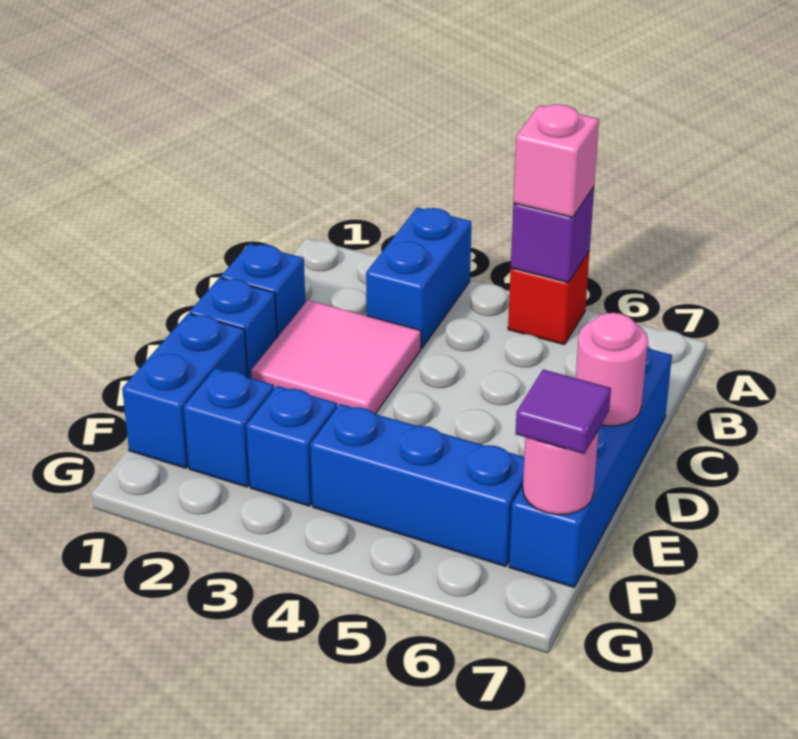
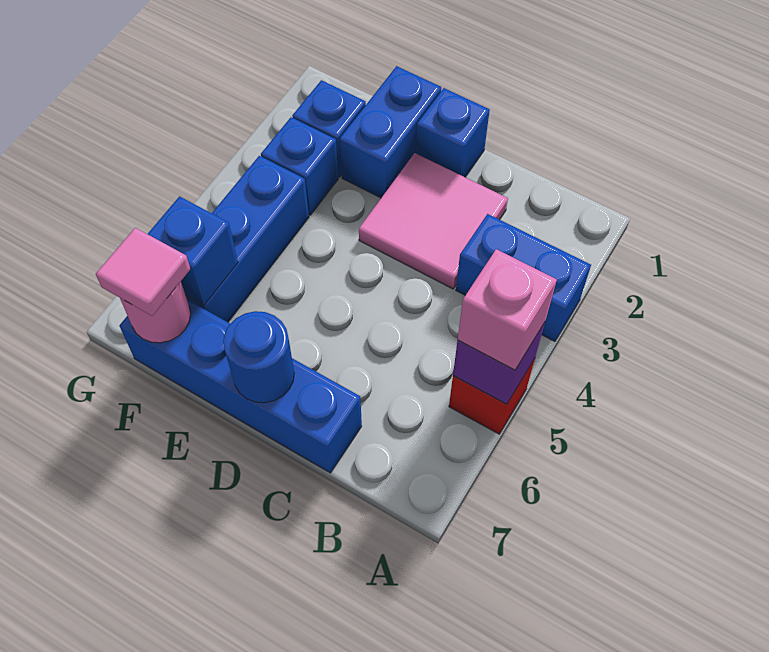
blue brick C1 level 1 -> blue brick F6 level 2
pink round brick D7 level 2 -> blue round brick D7 level 2
blue brick E1:F1 level 1 -> blue brick E1:E2 level 1
purple tile F7 level 3 -> pink tile F7 level 3

